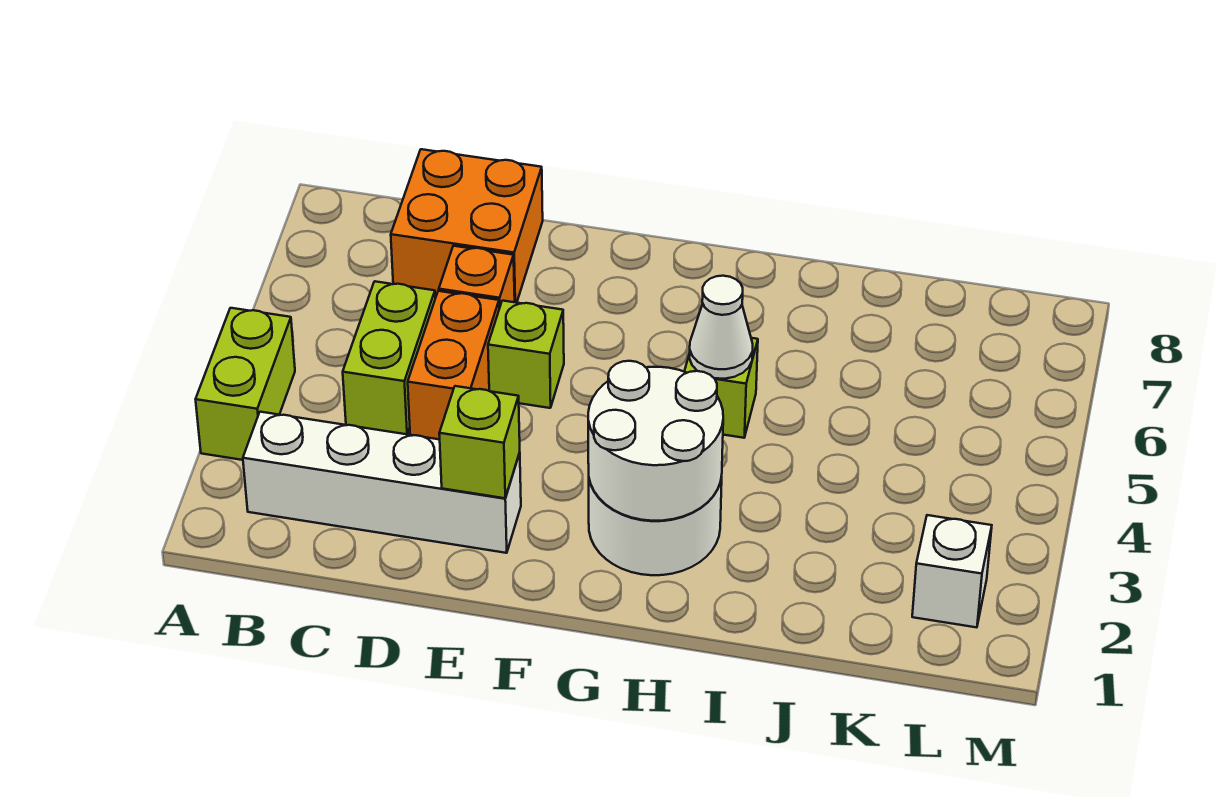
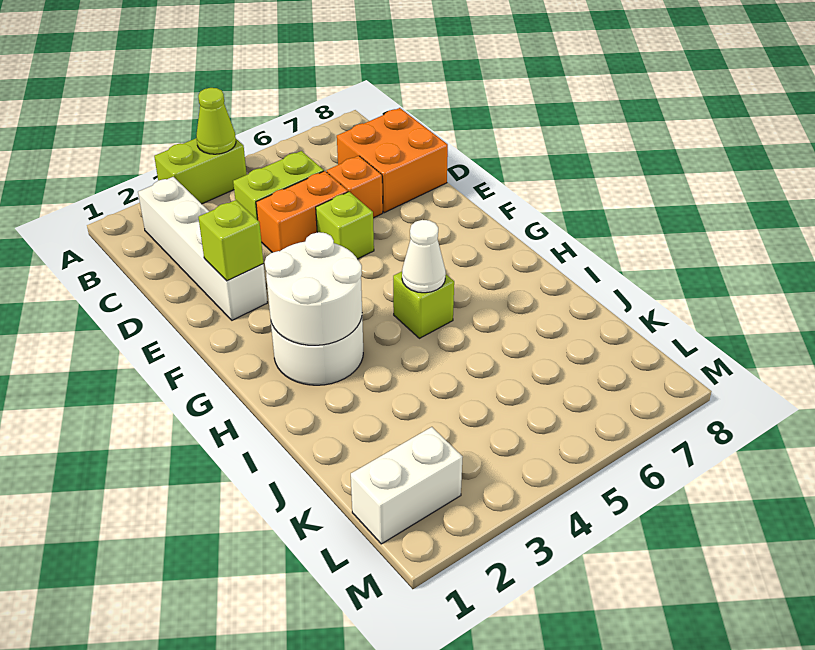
none -> lime cone A4 level 2
white brick L2 level 1 -> white brick L1:L2 level 1

